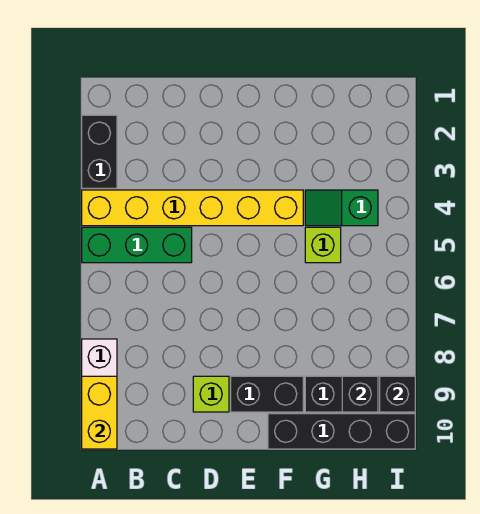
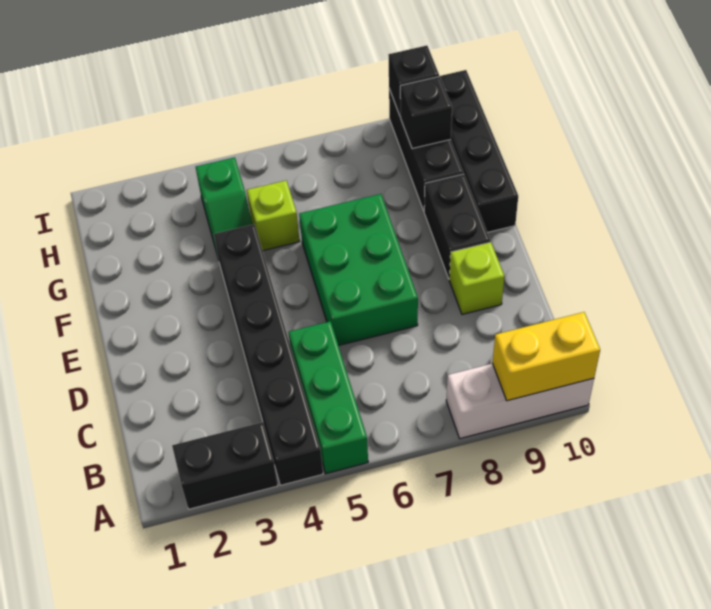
yellow brick A4:F4 level 1 -> black brick A4:F4 level 1
none -> green brick D6:F7 level 1

